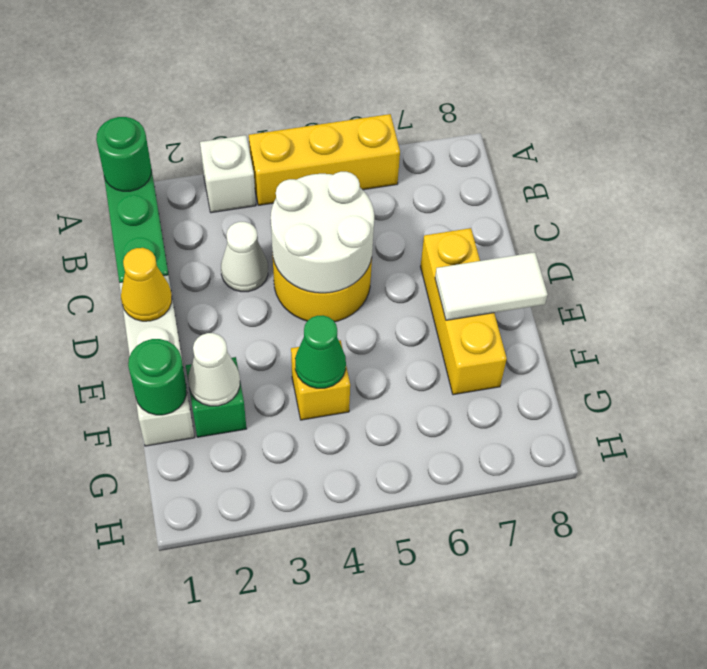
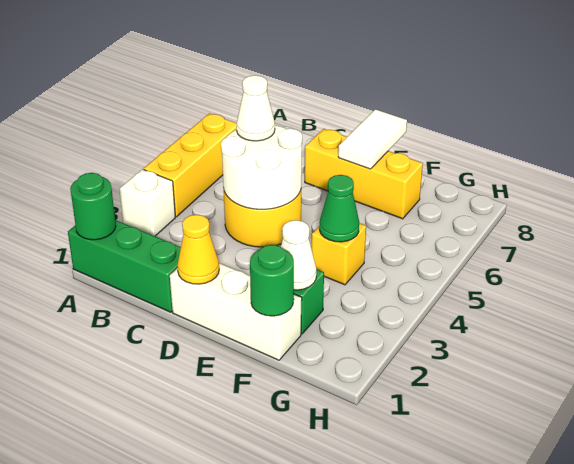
white cone C3 level 1 -> white cone C5 level 3

